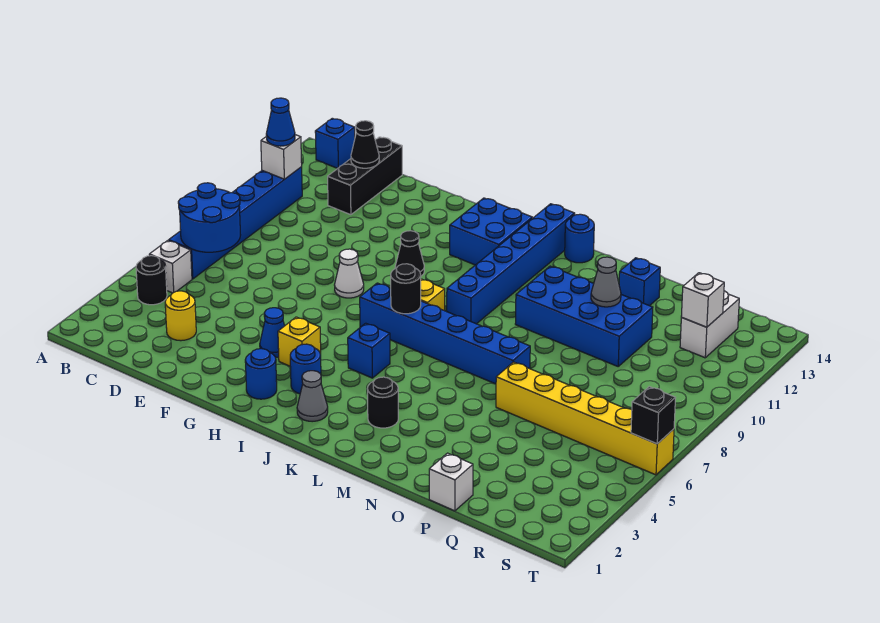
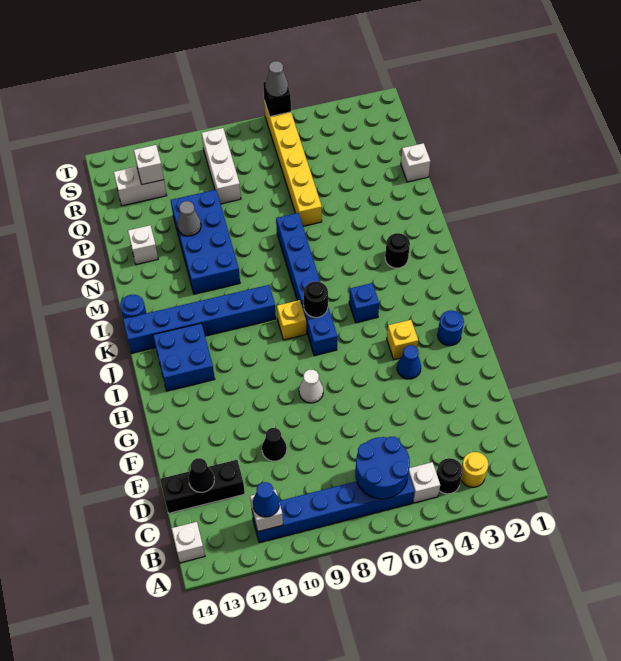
blue brick B14 level 1 -> white brick B14 level 1
yellow round brick D3 level 1 -> yellow round brick B3 level 1
black cone H10 level 1 -> black cone E10 level 1
blue round brick I3 level 1 -> none
grey cone J2 level 1 -> grey cone T6 level 3
blue brick O13 level 1 -> white brick O13 level 1
none -> white brick Q9:S9 level 1

